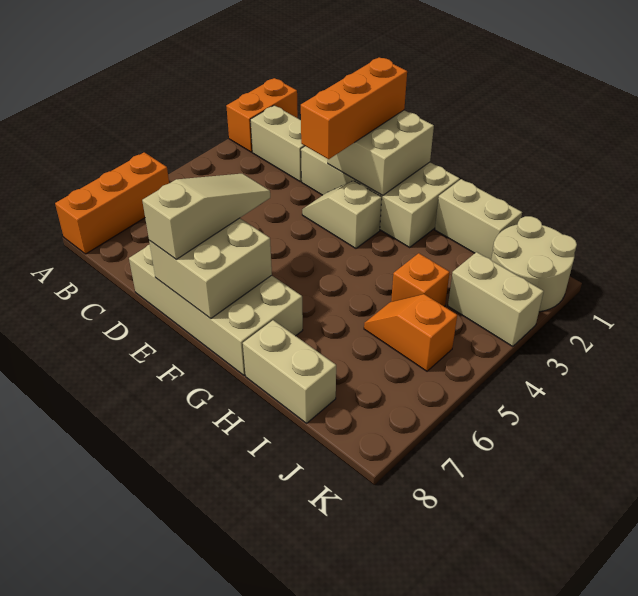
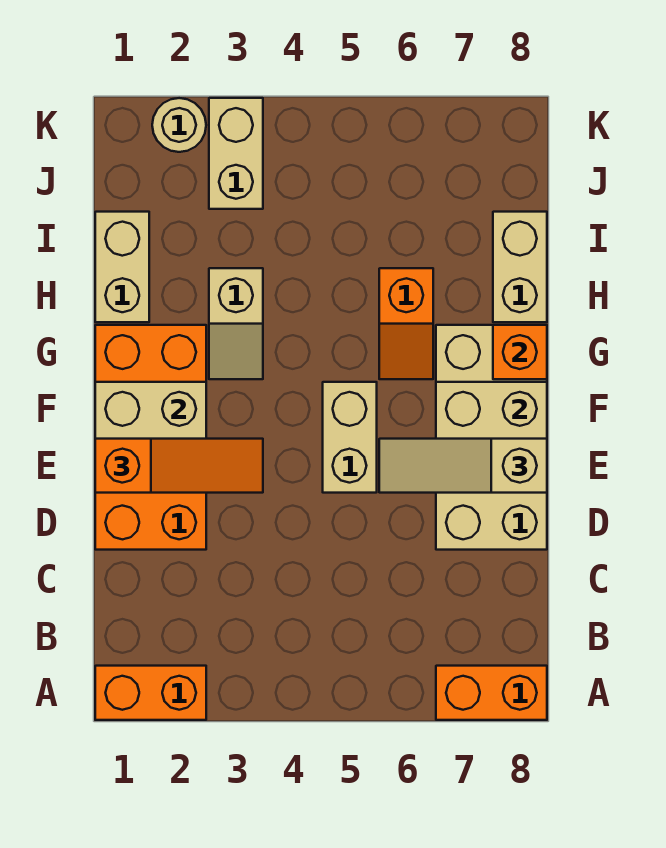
orange brick A6:A8 level 1 -> orange brick A7:A8 level 1
tan brick B2:C2 level 1 -> tan brick E5:F5 level 1
tan brick D1:G2 level 1 -> orange brick D1:G2 level 1
orange brick E1:E3 level 3 -> orange slope E1:E3 level 3 top 1
tan slope E3:F3 level 1 top F -> tan slope G3:H3 level 1 top H
orange brick I4 level 1 -> orange brick G8 level 2
orange slope I5:J5 level 1 top J -> orange slope G6:H6 level 1 top H
tan round brick J1:K2 level 1 -> tan round brick K2 level 1

